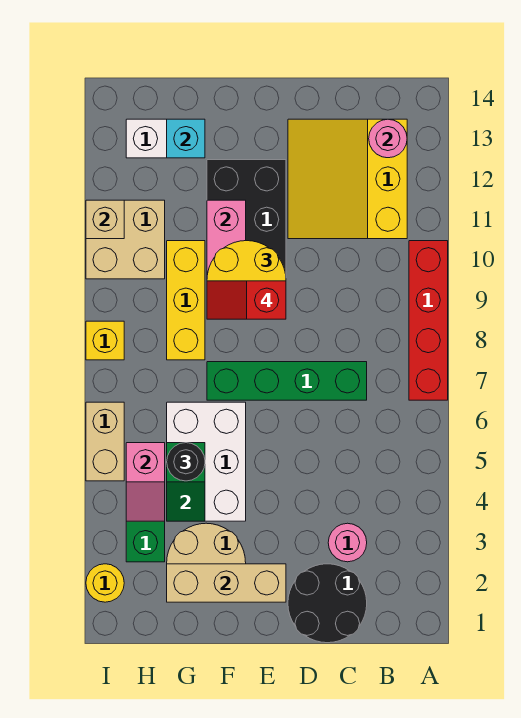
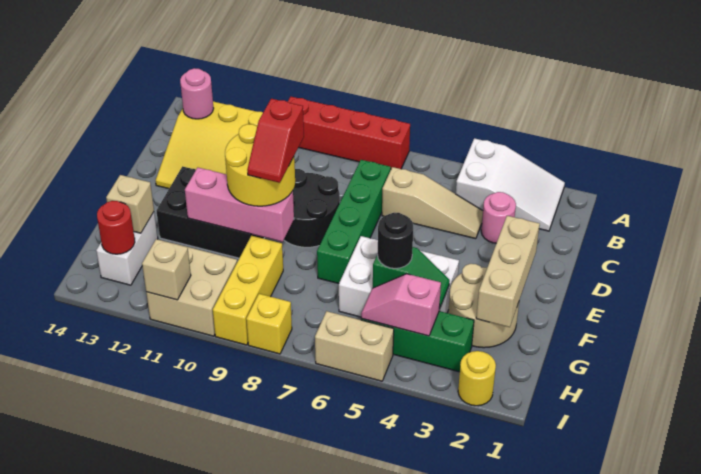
none -> white slope A2:B4 level 1 top 4
black round brick C1:D2 level 1 -> black round brick D8:E9 level 1
none -> tan slope C4:C6 level 1 top 6
yellow brick G8:G10 level 1 -> yellow brick G9:I9 level 1
cyan brick G13 level 2 -> tan brick G13 level 2
pink slope H4:H5 level 2 top 5 -> pink slope H4:H5 level 2 top 4
none -> red round brick H13 level 2

